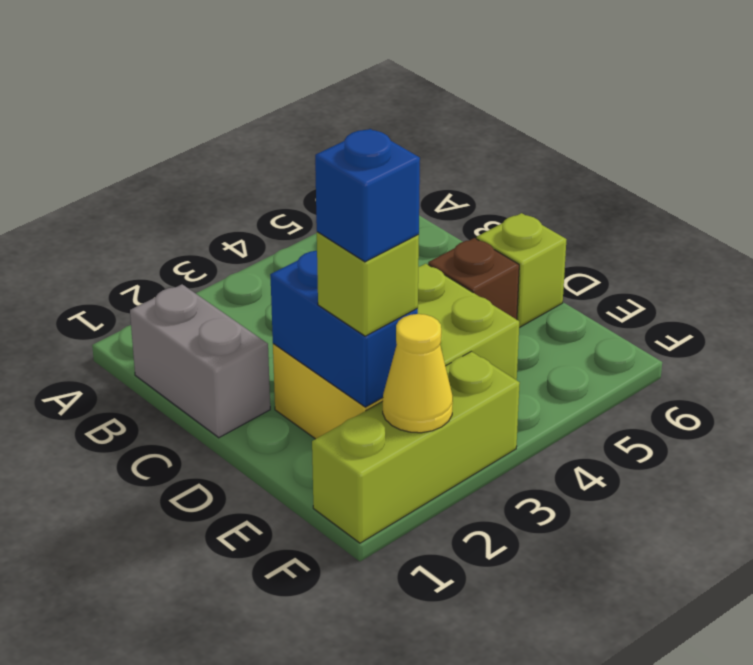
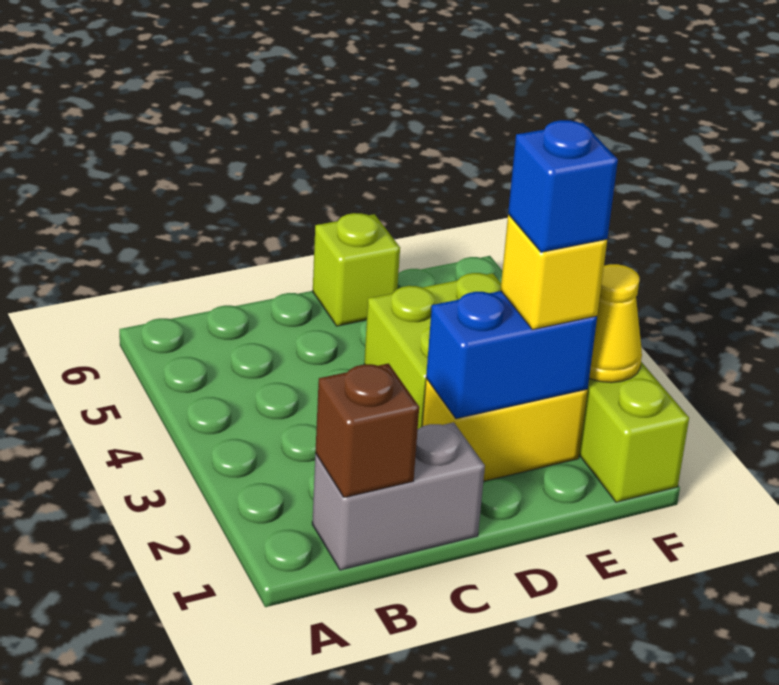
brown brick D5 level 1 -> brown brick B1 level 2
lime brick E2 level 3 -> yellow brick E2 level 3

